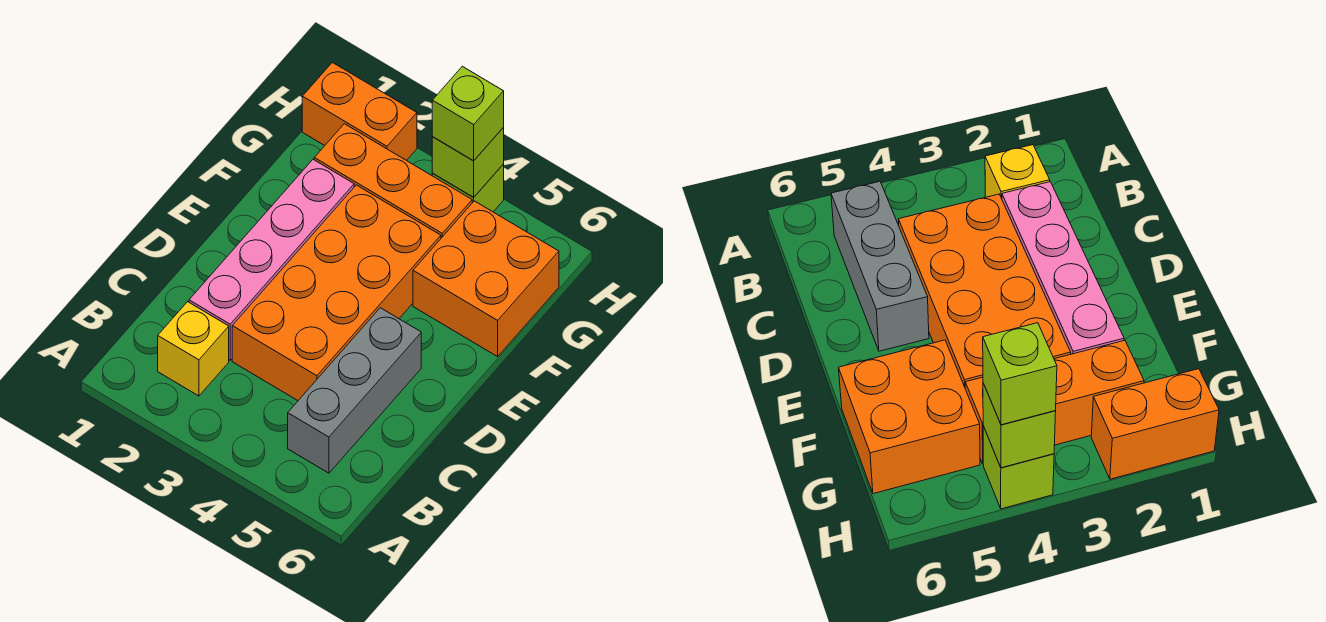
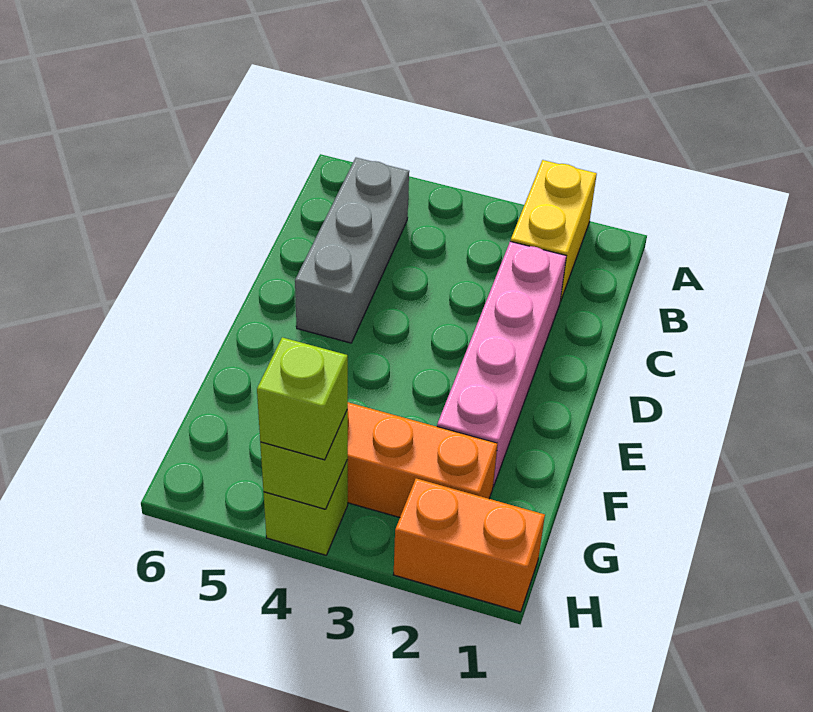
yellow brick B2 level 1 -> yellow brick A2:B2 level 1
orange brick C3:F4 level 1 -> none
orange brick F5:G6 level 1 -> none

